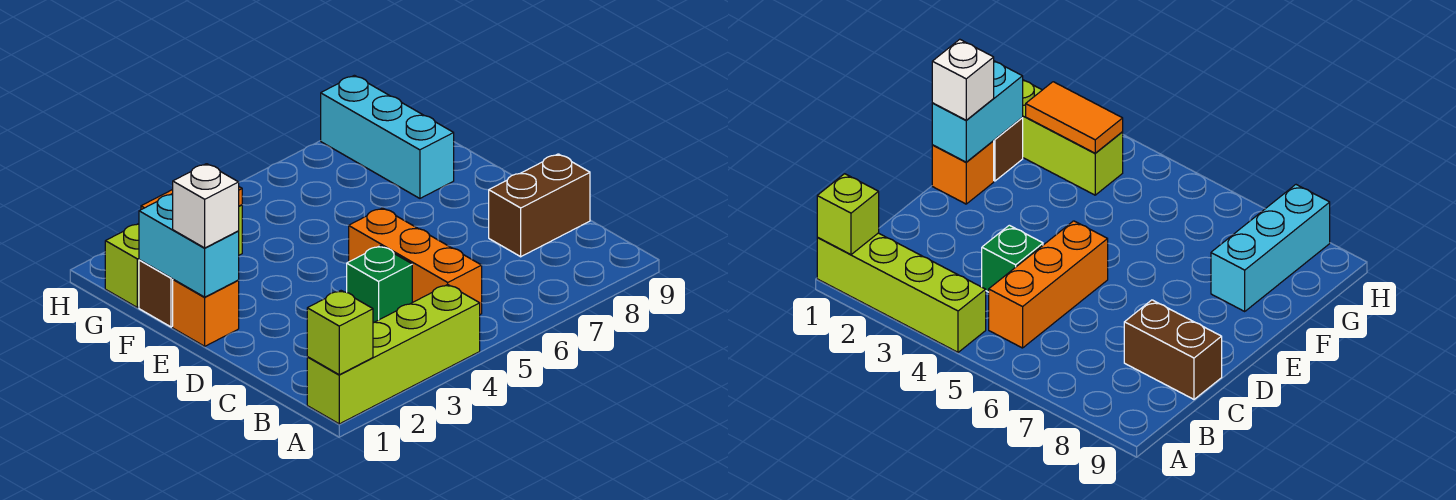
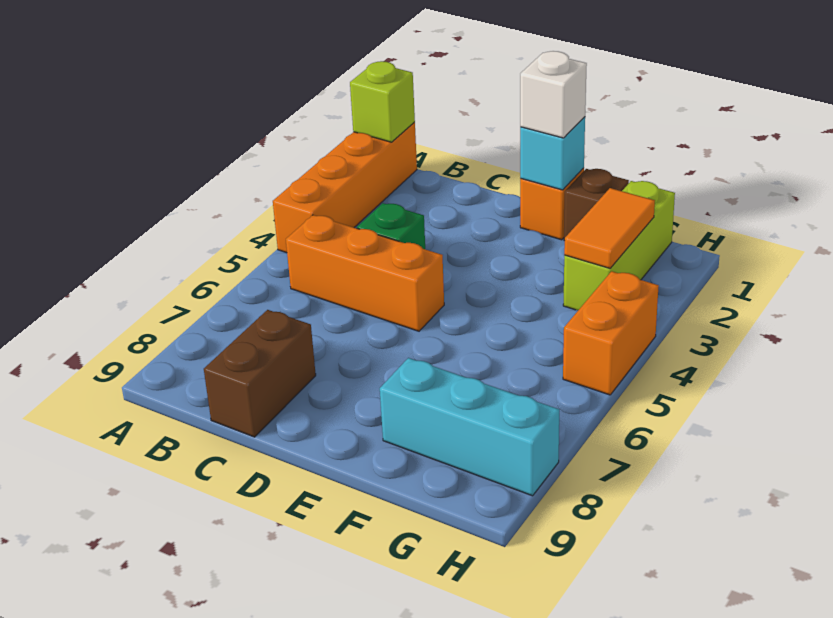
lime brick A1:A4 level 1 -> orange brick A1:A4 level 1
cyan brick E1:F1 level 2 -> cyan brick E1 level 2
none -> orange brick H4:H5 level 1

